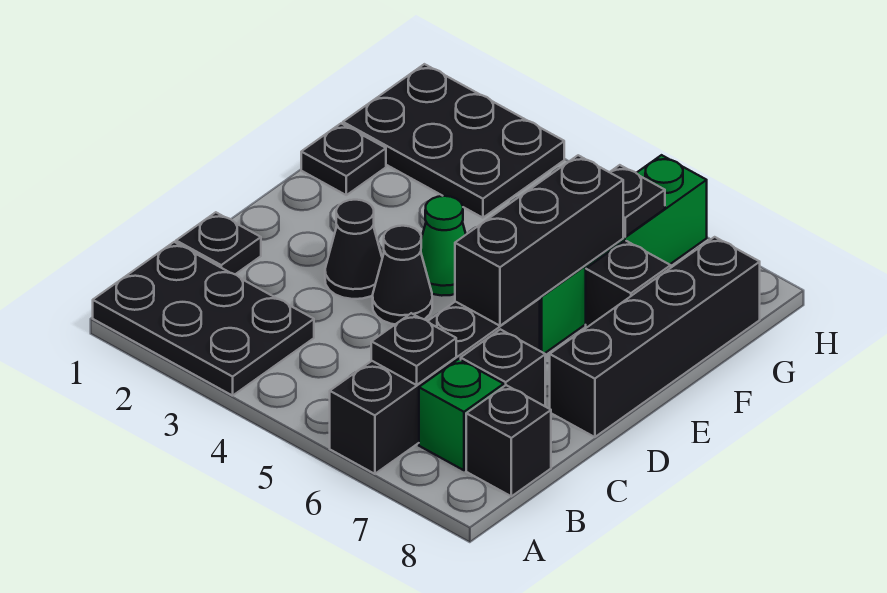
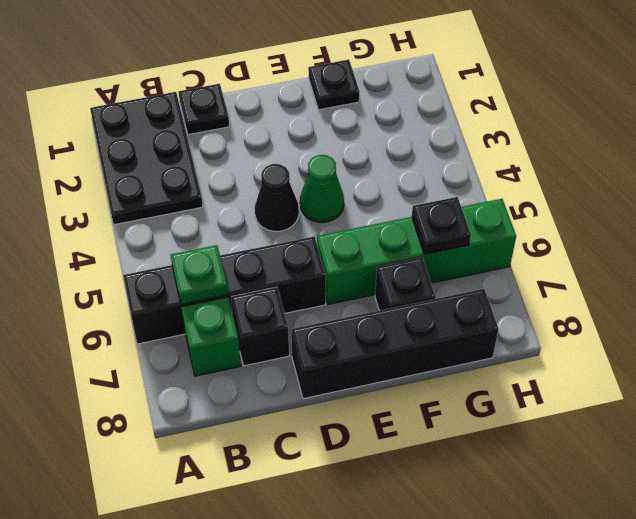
black plate B6 level 2 -> green plate B6 level 2
black brick B8 level 1 -> none
black cone D3 level 1 -> none
black brick D6:F6 level 2 -> none
black plate G1:H3 level 1 -> none

